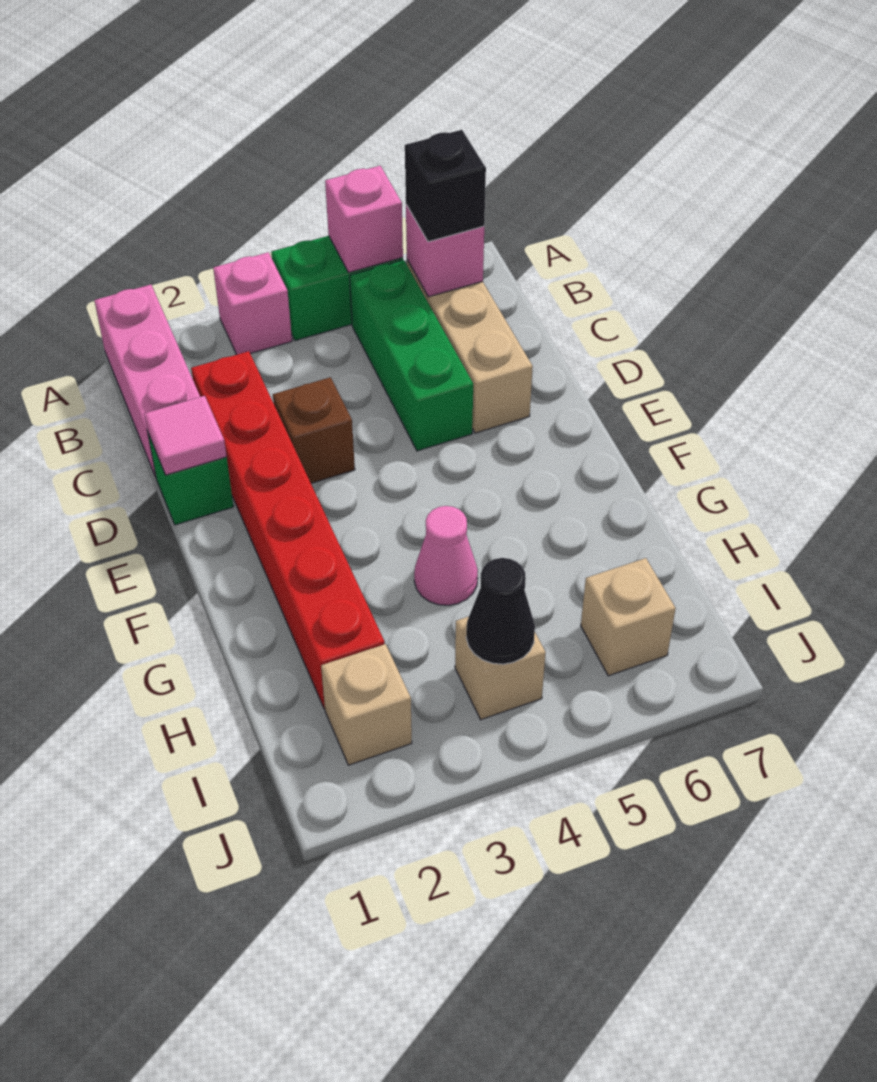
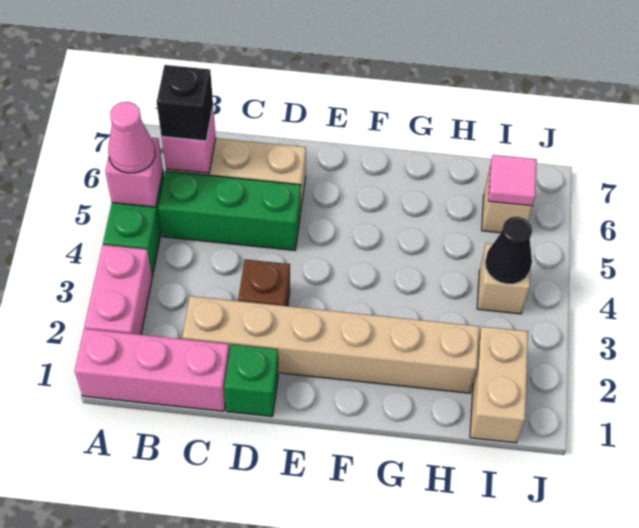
pink brick A3 level 1 -> pink brick A2:A3 level 1
red brick C2:H2 level 1 -> tan brick C2:H2 level 1
pink tile D1 level 2 -> pink tile I6 level 2
pink cone G4 level 1 -> pink cone A5 level 3
tan brick I2 level 1 -> tan brick I1:I2 level 1

